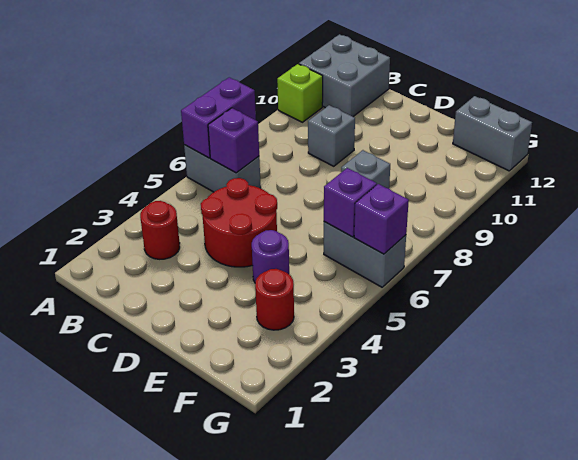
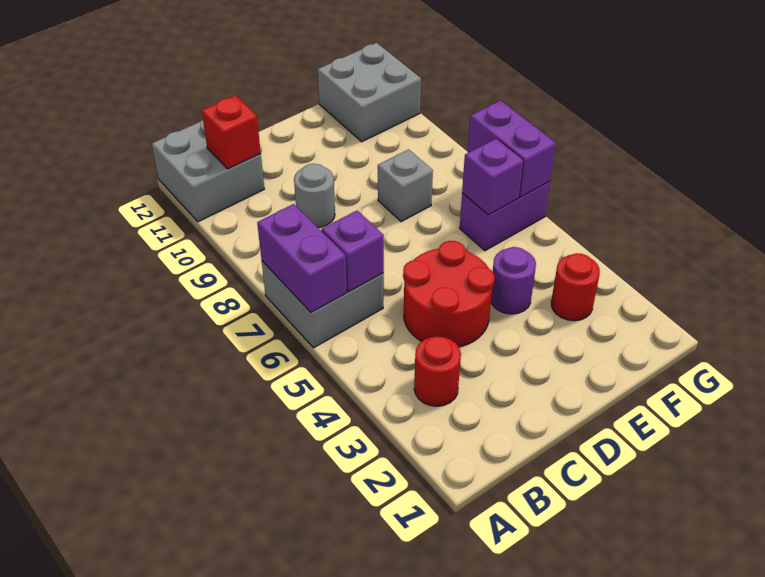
grey brick A6:B6 level 1 -> grey brick A6:B7 level 1
lime brick A10 level 1 -> none
none -> red brick B11 level 2
grey brick C9 level 1 -> grey round brick C9 level 1
grey brick F6:G6 level 1 -> purple brick F6:G6 level 1
grey brick F12:G12 level 1 -> grey brick F11:G12 level 1
purple brick G6 level 2 -> purple brick G6:G7 level 2

